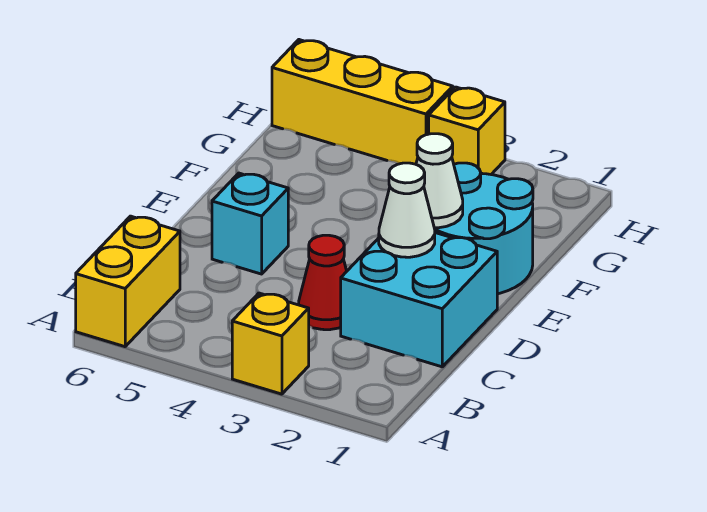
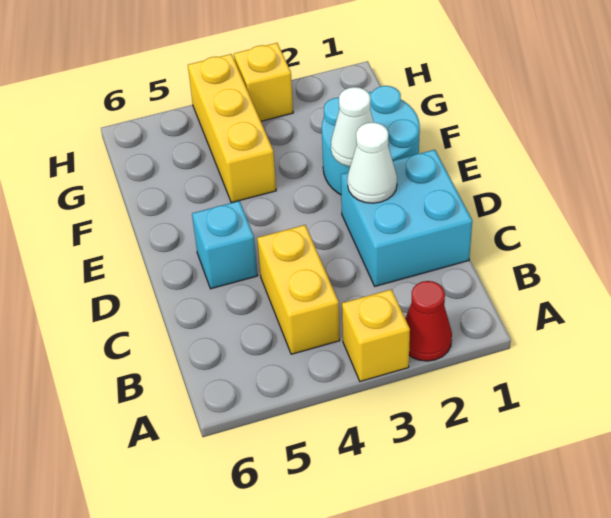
yellow brick A6:B6 level 1 -> yellow brick B4:C4 level 1
red cone C3 level 1 -> red cone A2 level 1
yellow brick H4:H6 level 1 -> yellow brick F4:H4 level 1

